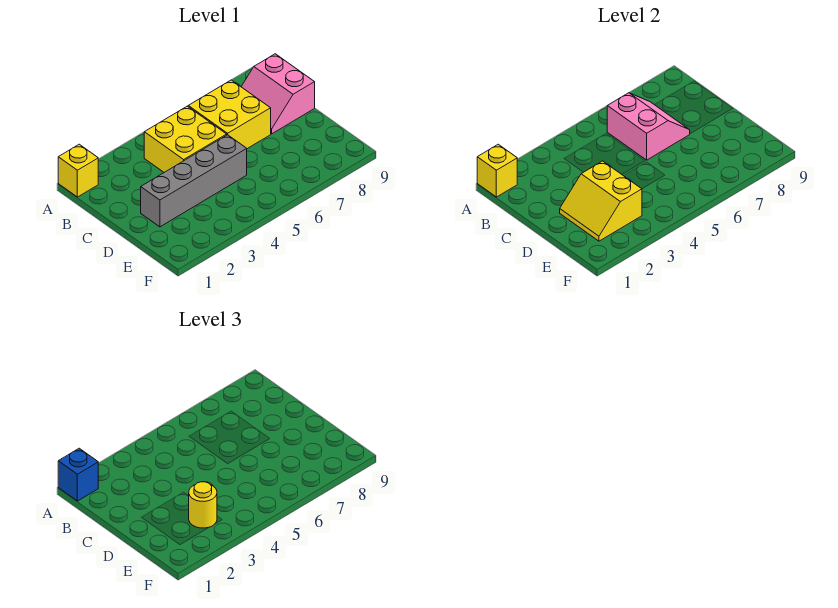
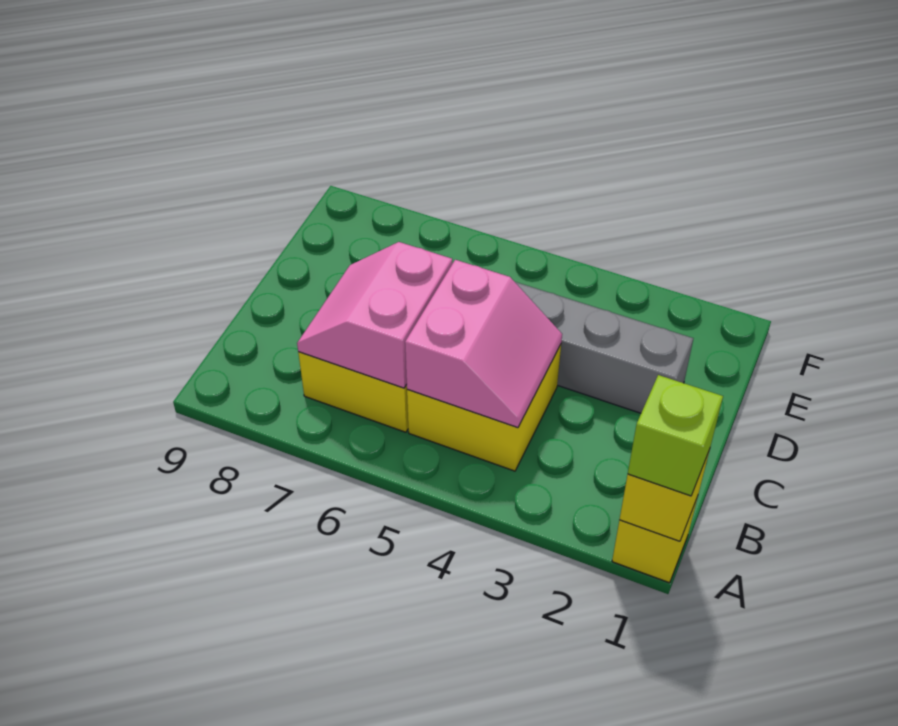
blue brick A1 level 3 -> lime brick A1 level 3
pink slope B8:C9 level 1 top 9 -> pink slope B4:C5 level 2 top 5
yellow slope D2:E3 level 2 top 3 -> none
yellow round brick E3 level 3 -> none

